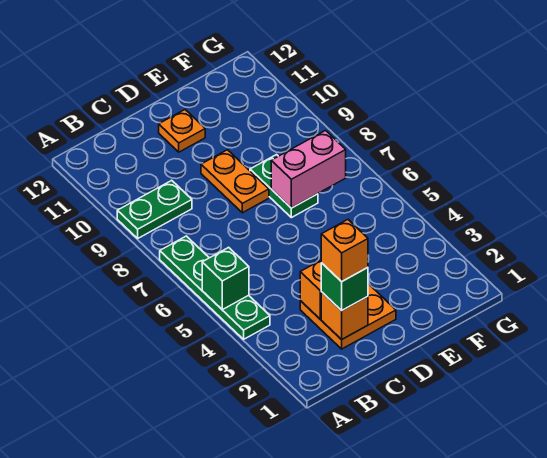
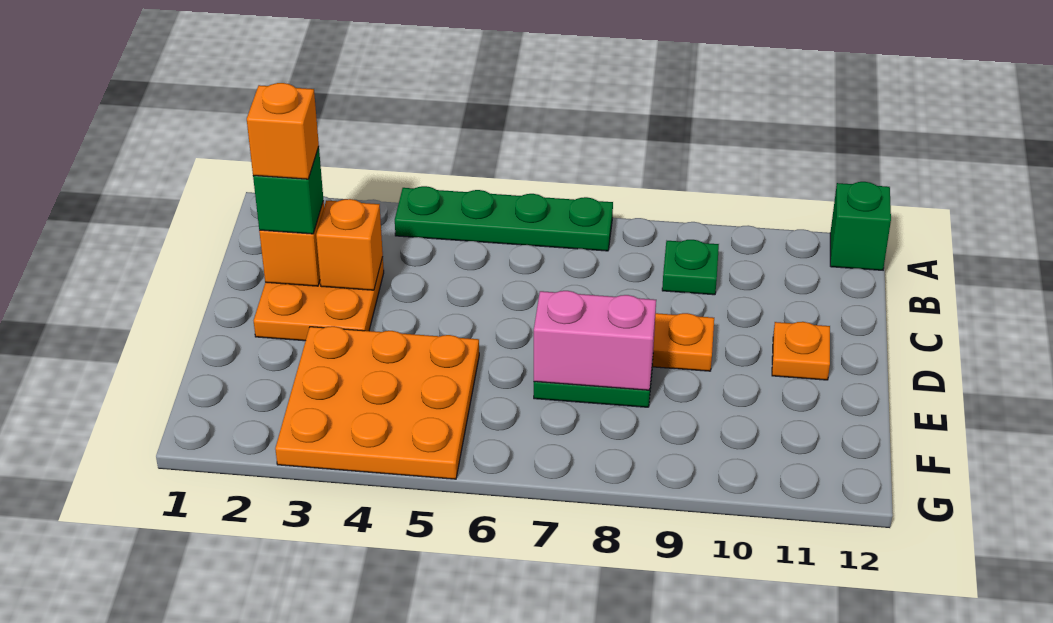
green brick A5 level 2 -> green brick A12 level 1
green plate A9:B9 level 1 -> green plate B9 level 1
none -> orange plate E3:G5 level 1
pink brick E7:F7 level 2 -> pink brick E7:E8 level 2

